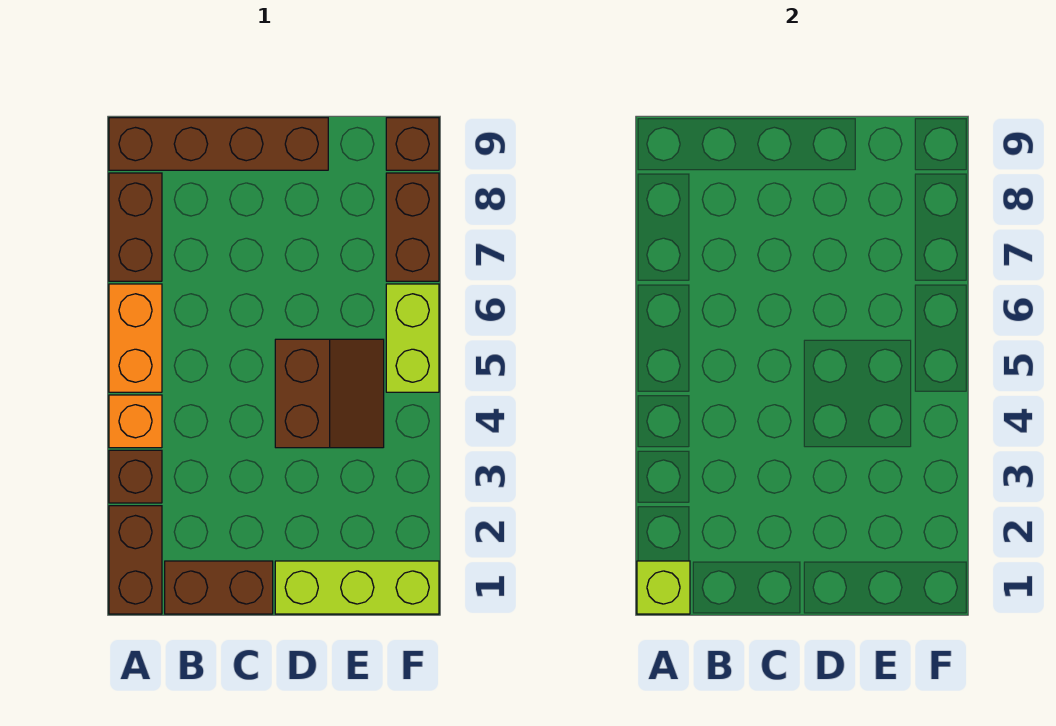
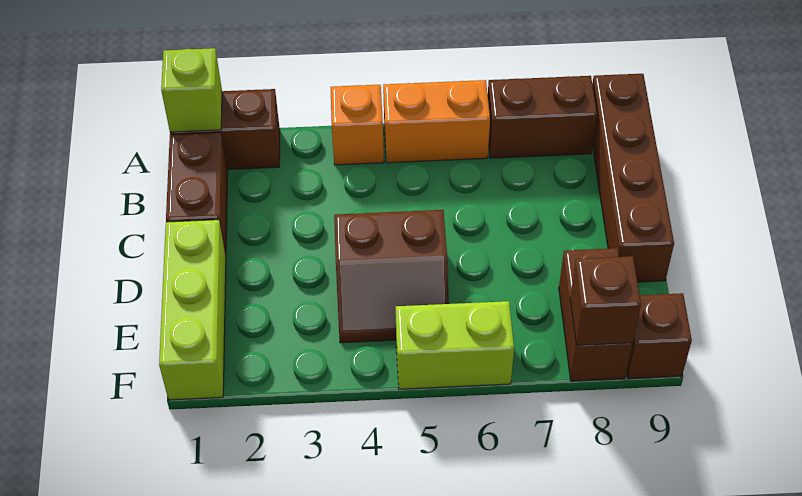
brown brick A3 level 1 -> brown brick F8 level 2
brown brick F7:F8 level 1 -> brown brick E8:F8 level 1

